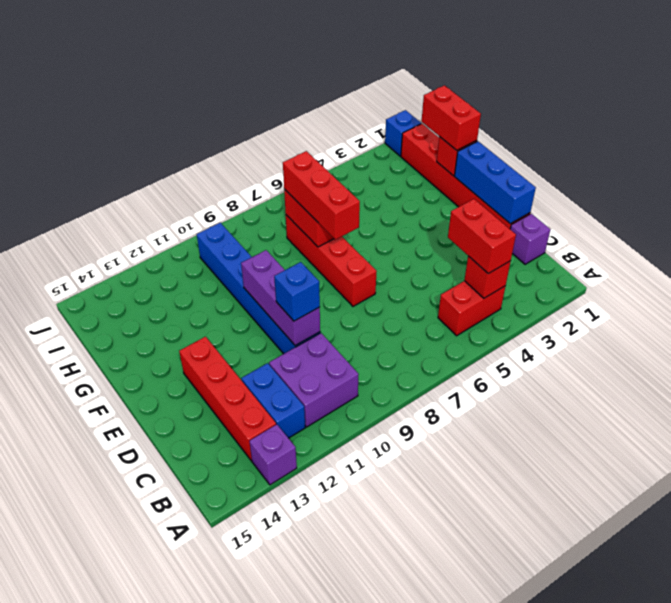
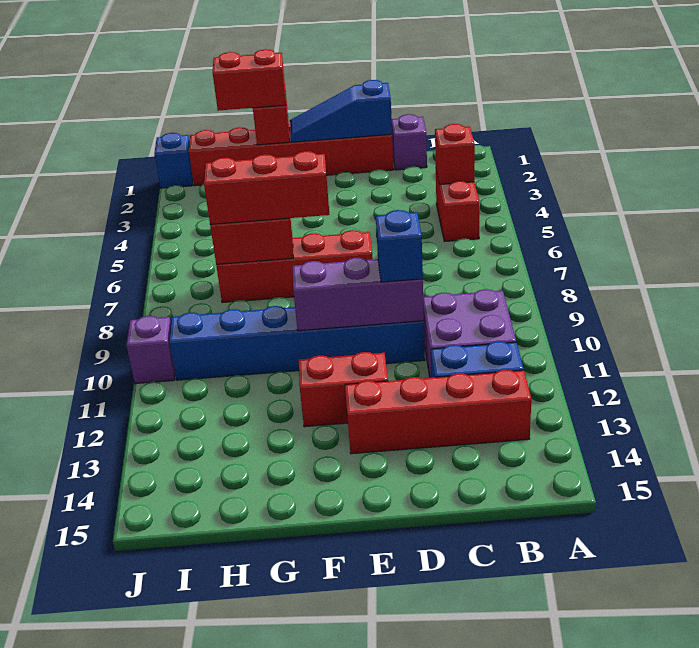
purple brick A13 level 1 -> purple brick J10 level 1
red brick B4:C4 level 3 -> red brick E12:F12 level 1
blue brick D1:F1 level 2 -> blue slope D1:F1 level 2 top D

